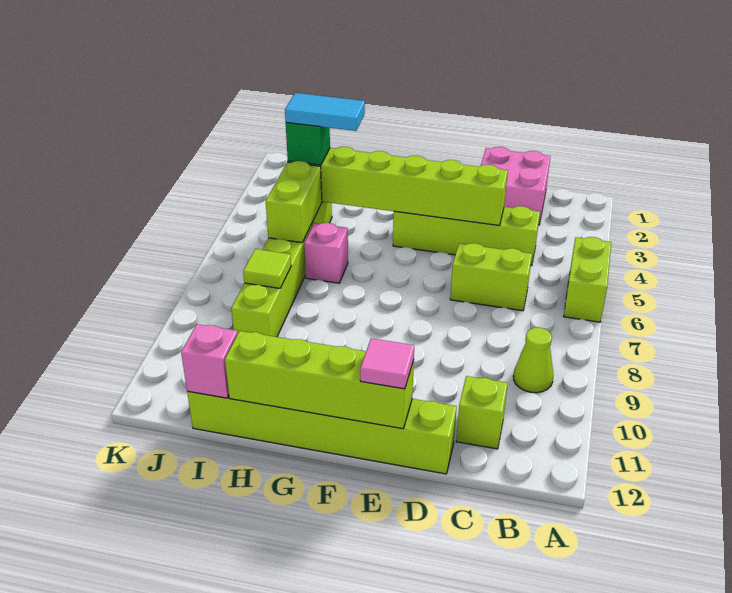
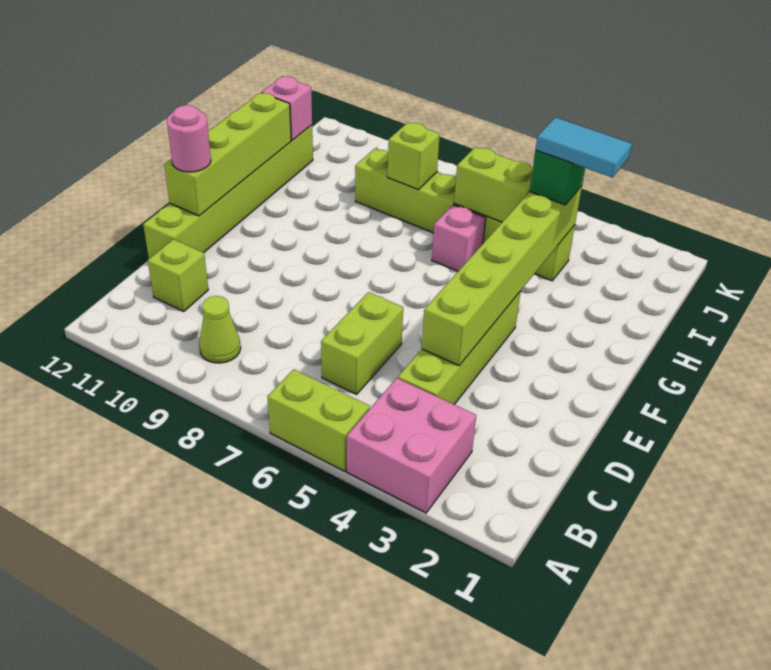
pink brick C1:D2 level 1 -> pink brick A3:B4 level 1
pink tile E12 level 3 -> pink round brick E12 level 3
cyan tile H4:I4 level 4 -> cyan tile I3:I4 level 4
lime tile I8 level 2 -> lime brick I8 level 2

